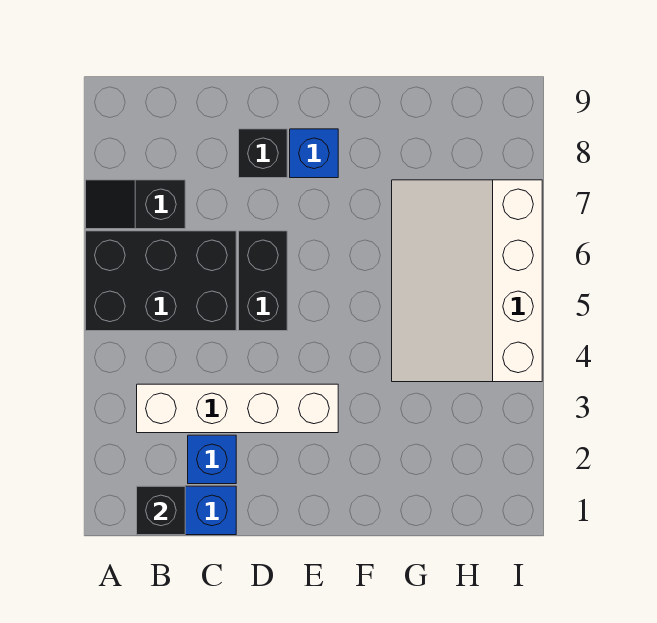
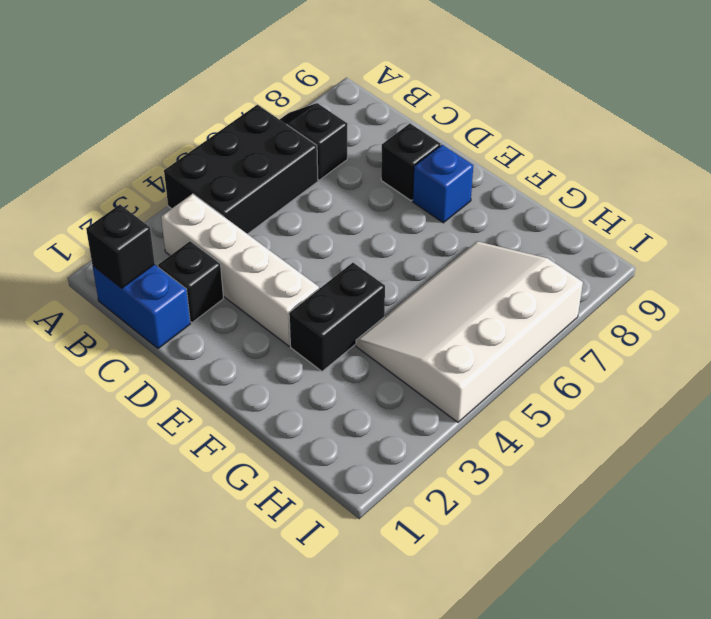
black brick A5:C6 level 1 -> black brick A4:B6 level 1
blue brick C2 level 1 -> black brick C2 level 1
black brick D5:D6 level 1 -> black brick F3:F4 level 1

